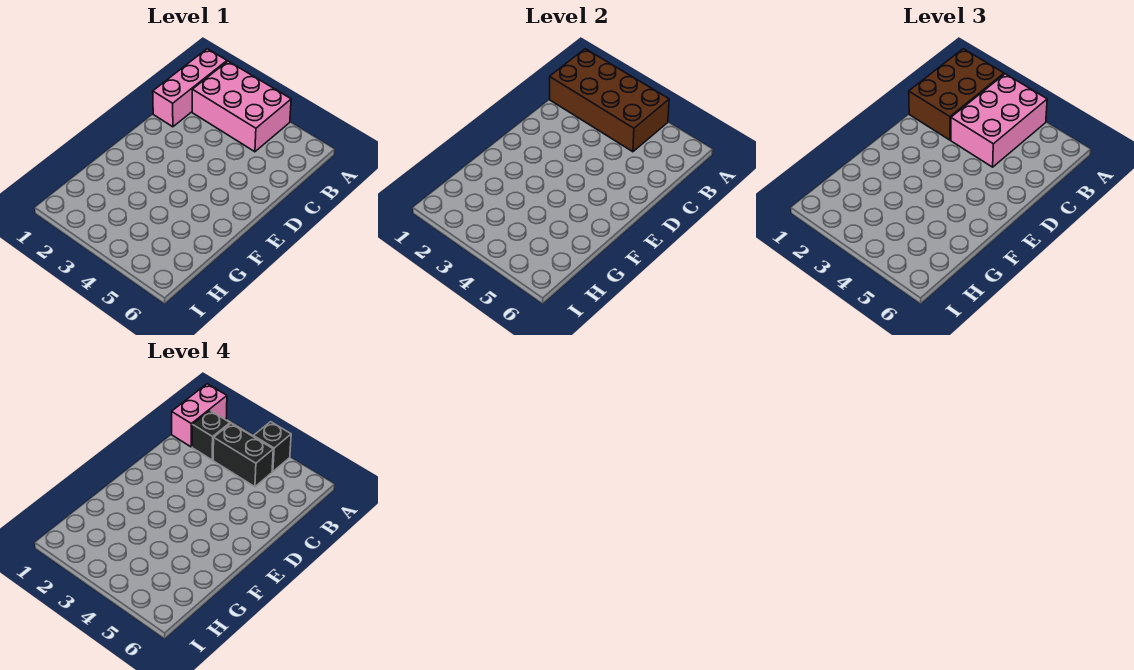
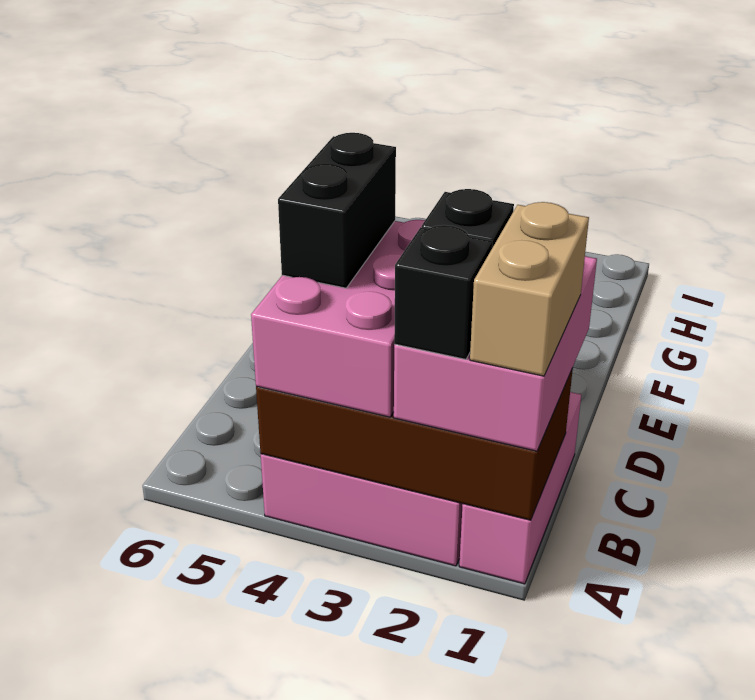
brown brick A1:C2 level 3 -> pink brick A1:C2 level 3
pink brick A1:B1 level 4 -> tan brick A1:B1 level 4
black brick A4 level 4 -> black brick A2 level 4
black brick B3:B4 level 4 -> black brick B4:C4 level 4

